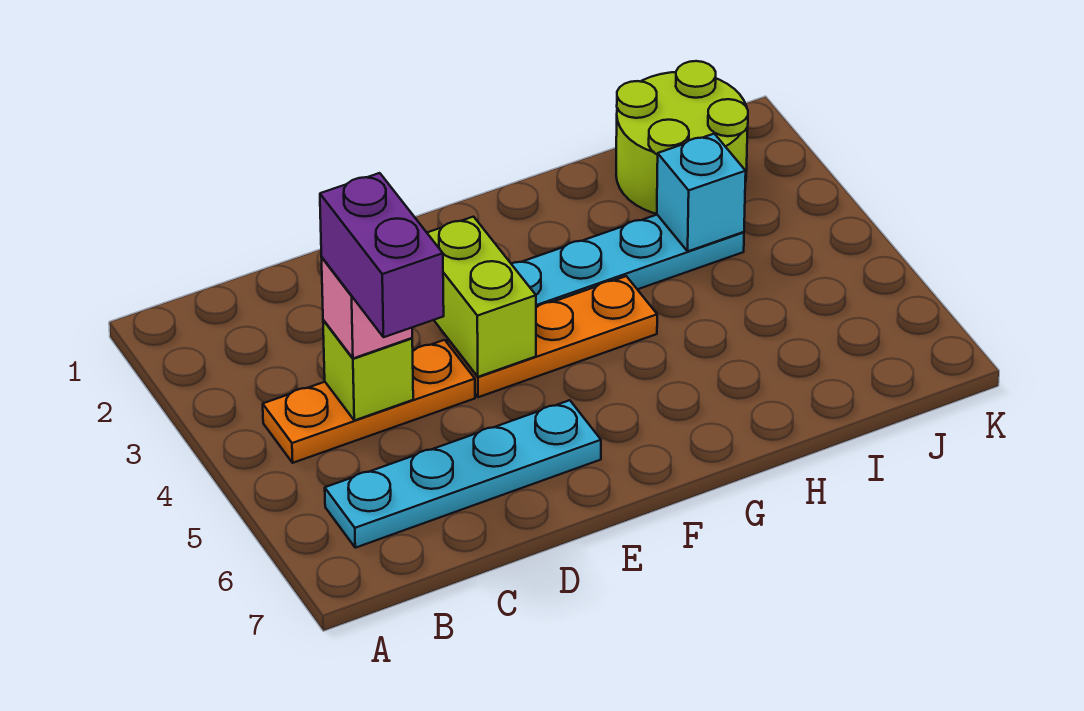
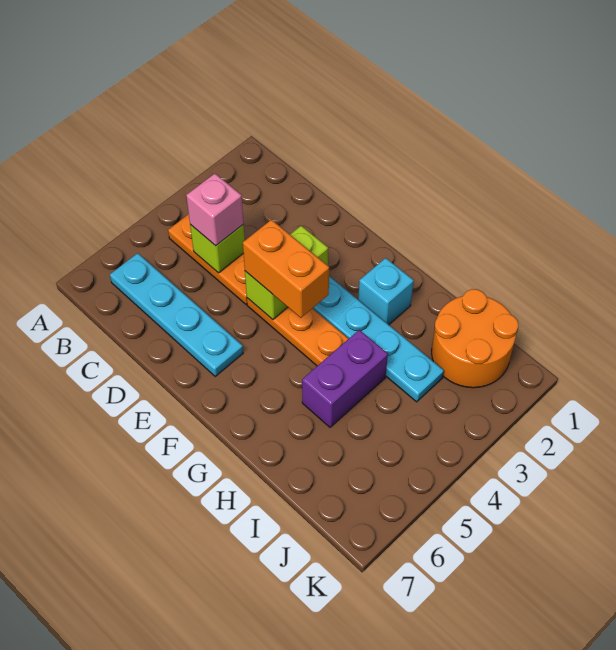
purple brick C4:C5 level 4 -> purple brick H4:H5 level 1
none -> orange brick E4:F4 level 3
lime round brick I1:J2 level 1 -> orange round brick I1:J2 level 1
cyan brick I3 level 2 -> cyan brick G2 level 1

